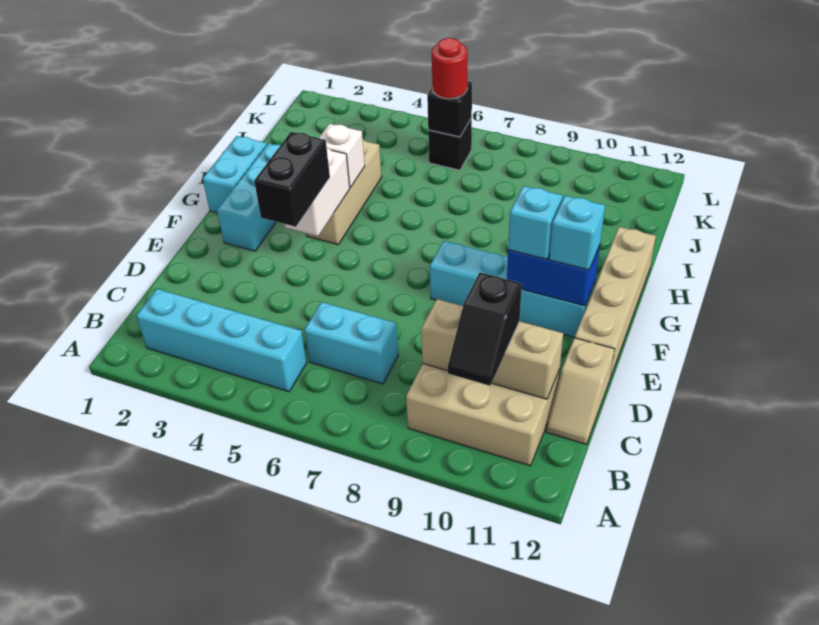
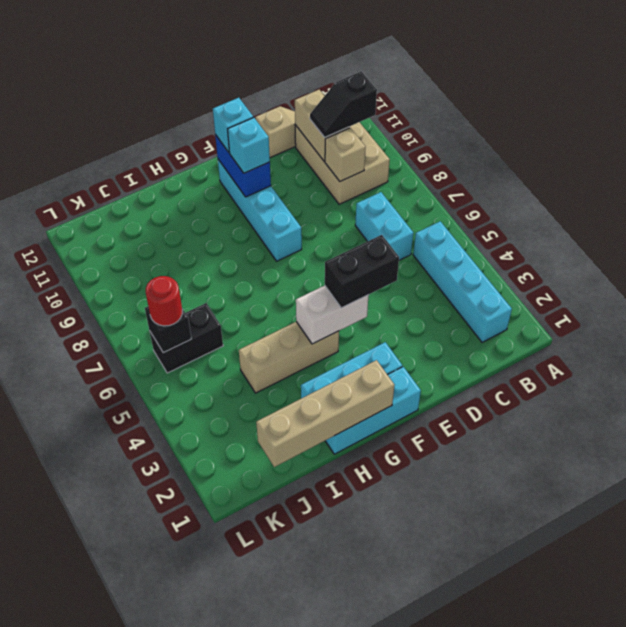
black slope B10:C10 level 3 top C -> black slope B10:C10 level 3 top B
tan brick E12:H12 level 1 -> tan brick G1:J1 level 2
cyan brick G1:H1 level 1 -> cyan brick F1:H1 level 1
white brick H4 level 2 -> none
black brick K6 level 1 -> black brick J6:K6 level 1

